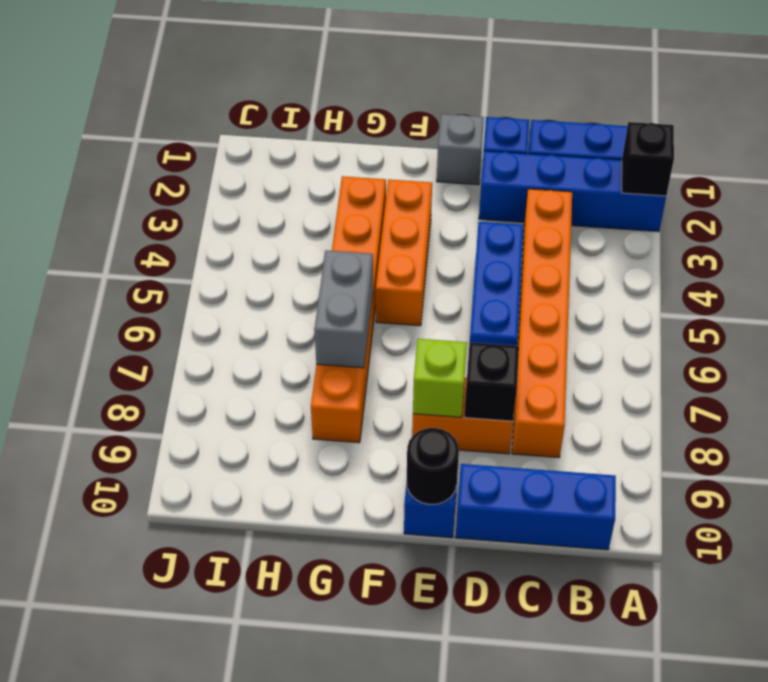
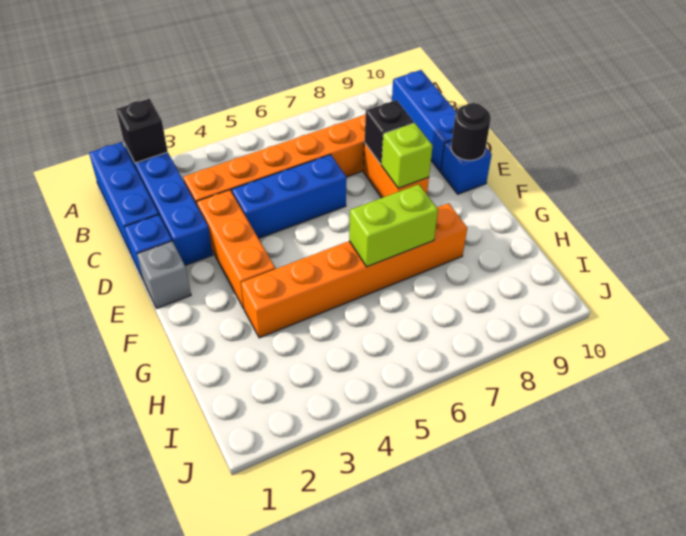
orange brick F3:F5 level 1 -> orange brick D3:F3 level 1
grey brick G6:G7 level 2 -> lime brick G6:G7 level 2

